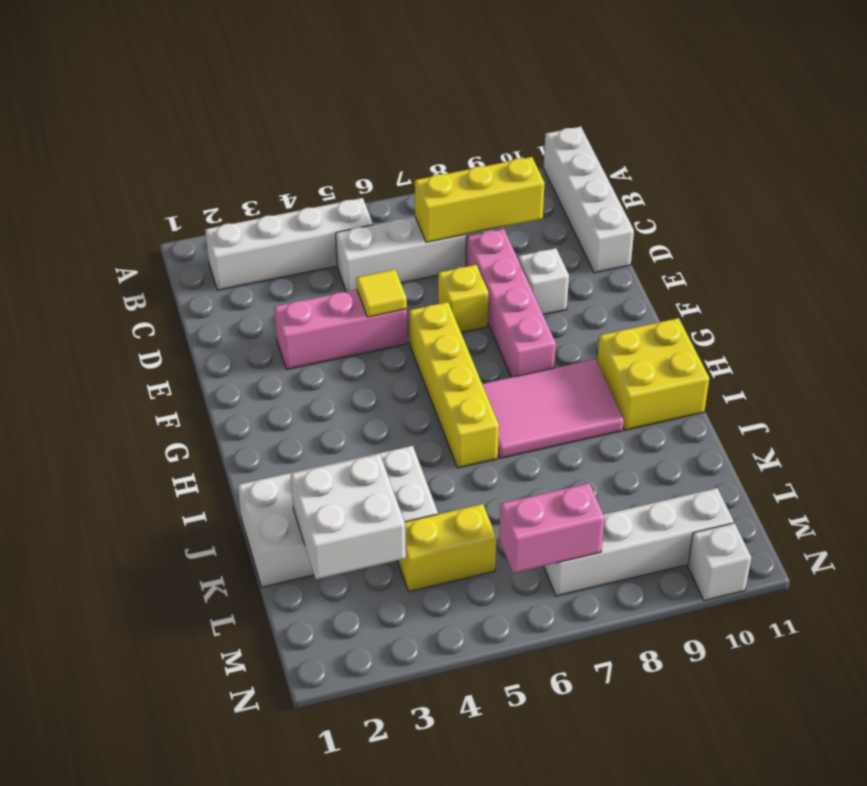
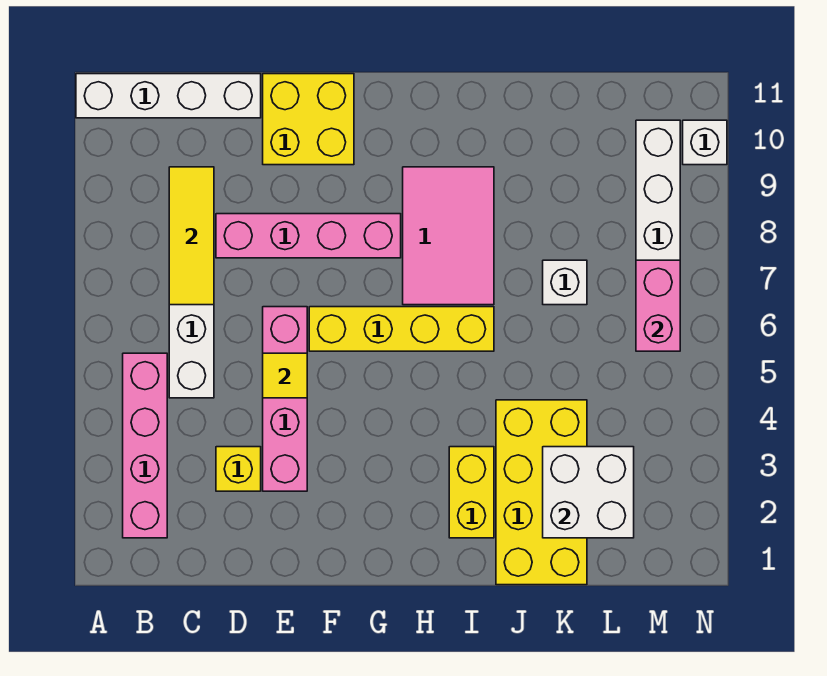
white brick B2:B5 level 1 -> pink brick B2:B5 level 1
yellow brick C7:C9 level 2 -> yellow tile C7:C9 level 2
pink brick E3:E5 level 1 -> pink brick E3:E6 level 1
yellow brick E7 level 1 -> yellow brick D3 level 1
white brick E9 level 1 -> white brick K7 level 1
yellow brick H10:I11 level 1 -> yellow brick E10:F11 level 1
white brick J1:K4 level 1 -> yellow brick J1:K4 level 1
yellow brick L4:L5 level 1 -> yellow brick I2:I3 level 1

